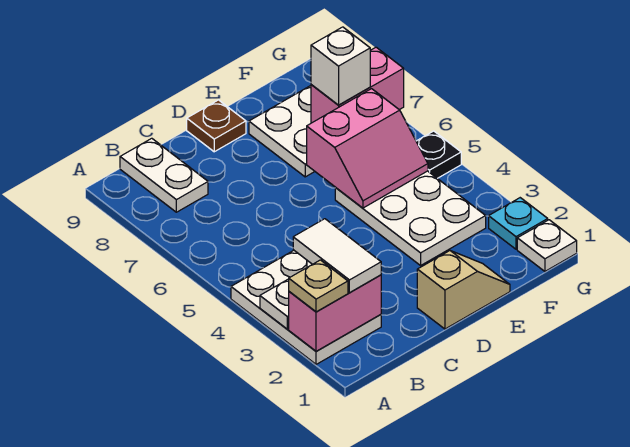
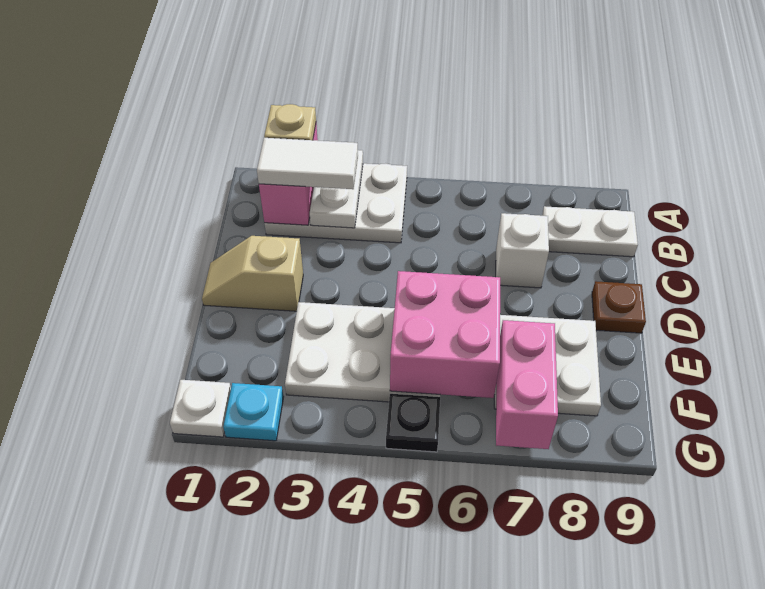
tan slope D1:E1 level 1 top D -> tan slope D1:D2 level 1 top 2
pink slope E5:F6 level 2 top 6 -> pink brick E5:F6 level 2
white brick F7 level 3 -> white brick C7 level 1

